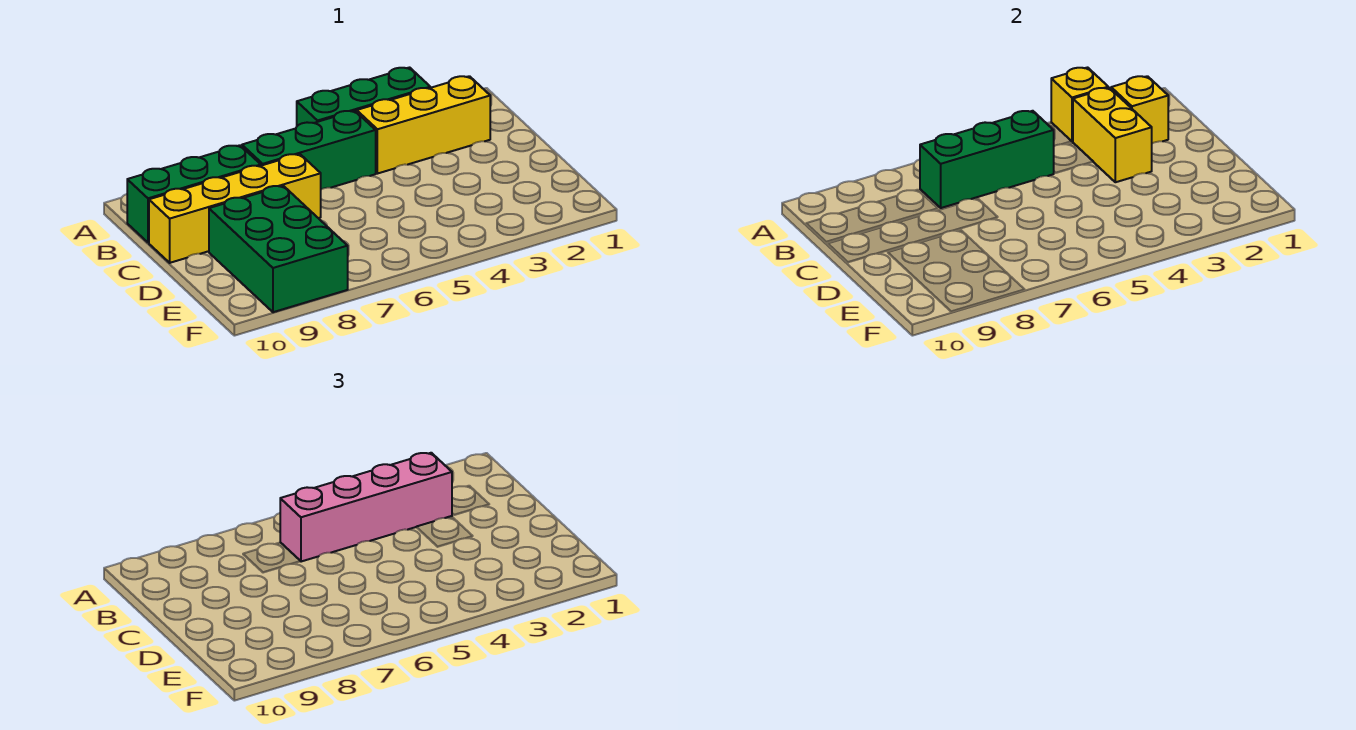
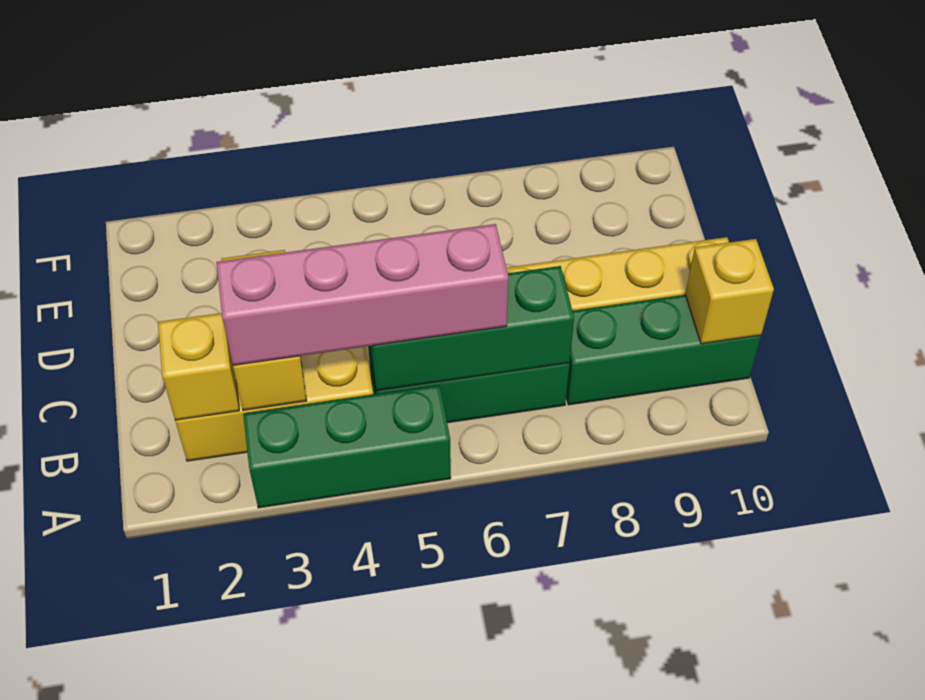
yellow brick A3 level 2 -> yellow brick B10 level 2
green brick D8:F9 level 1 -> none

